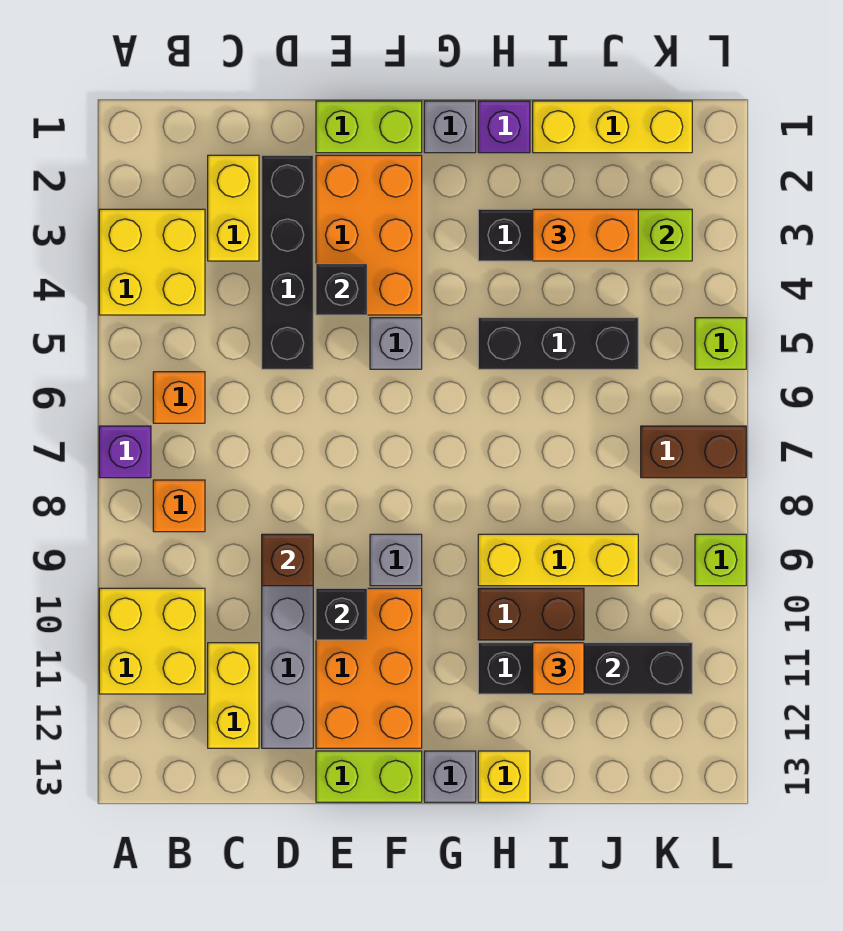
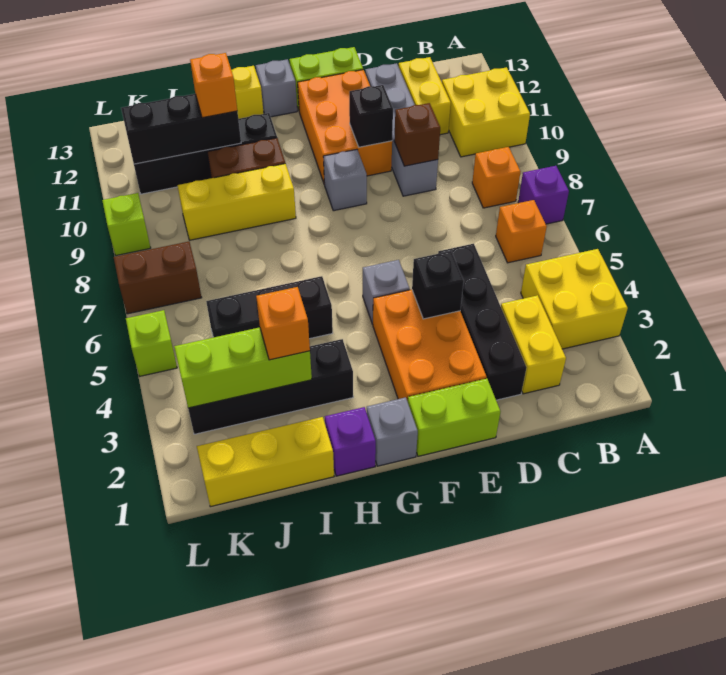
orange brick I3:J3 level 3 -> orange brick I3 level 3

